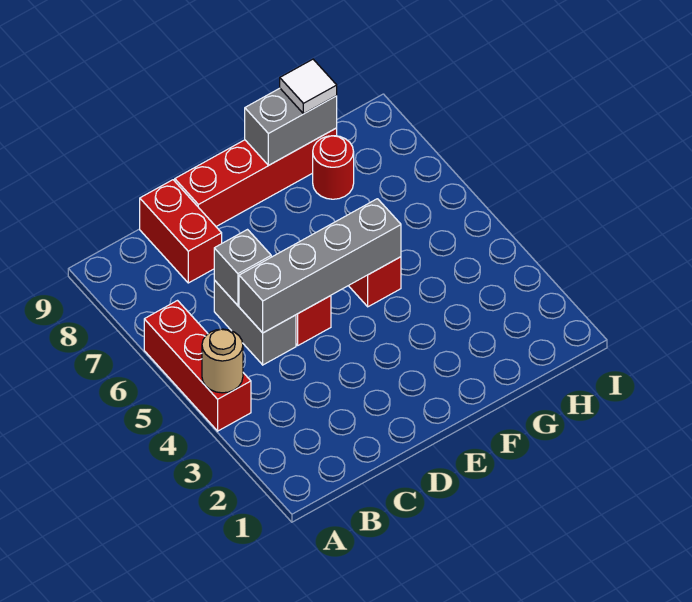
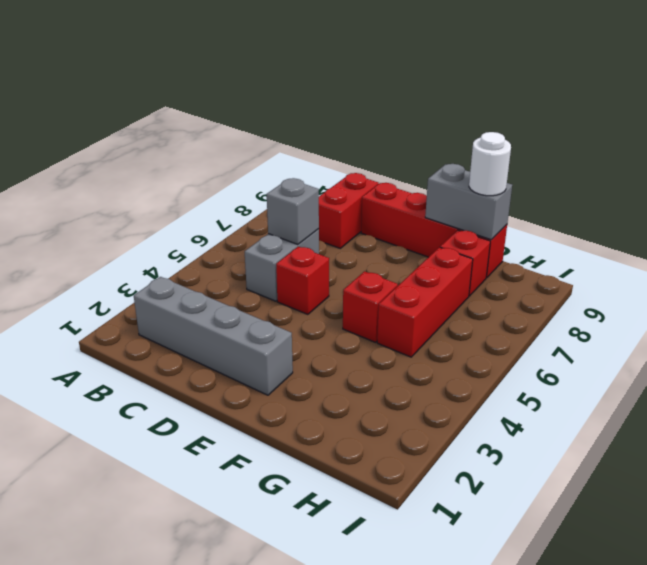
red brick A4:A6 level 1 -> red brick G5:G7 level 1
tan round brick A4 level 2 -> none
grey brick C5:F5 level 2 -> grey brick B2:E2 level 1
red round brick G8 level 1 -> red brick G8 level 1
white tile G9 level 3 -> white round brick G9 level 3

